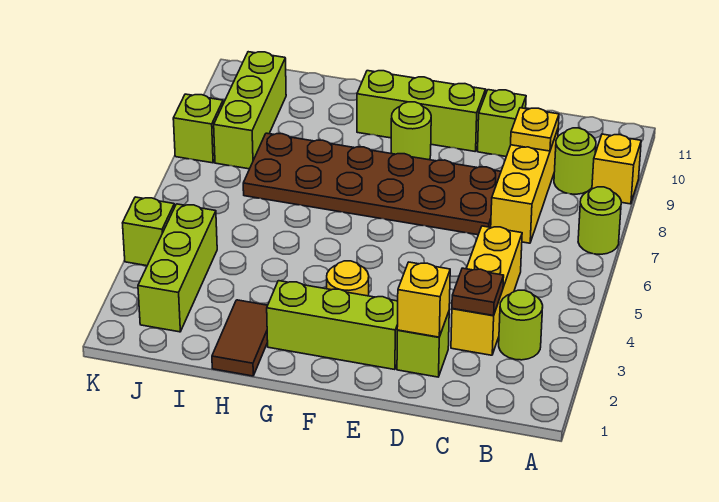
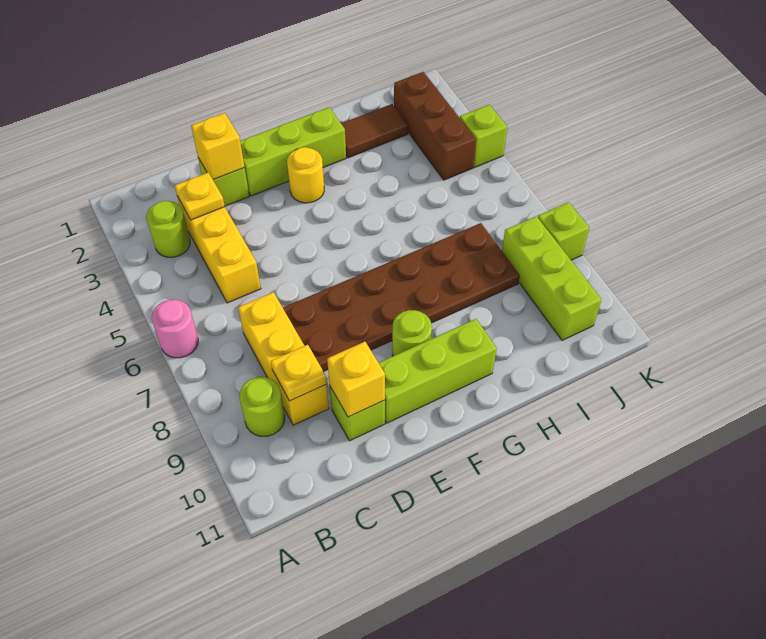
none -> pink round brick A6 level 1
lime round brick A7 level 1 -> none
yellow brick A9 level 1 -> yellow brick D10 level 2
brown plate C3 level 2 -> yellow plate C3 level 2
brown tile H1:H2 level 1 -> brown tile H2:I2 level 1
lime brick J2:J4 level 1 -> brown brick J2:J4 level 1

